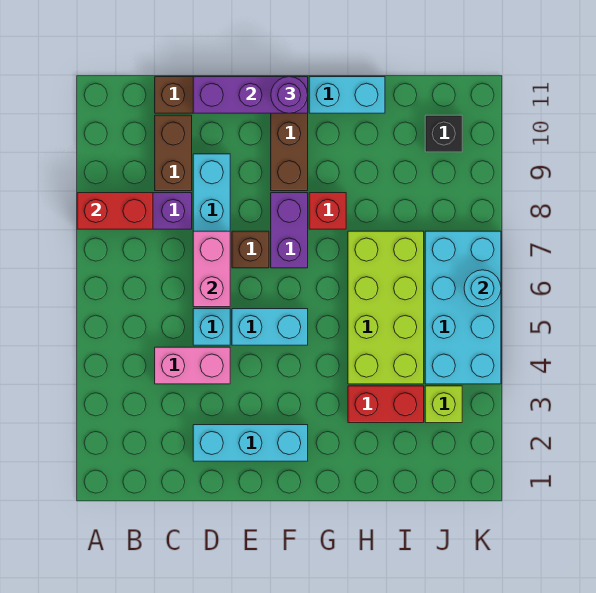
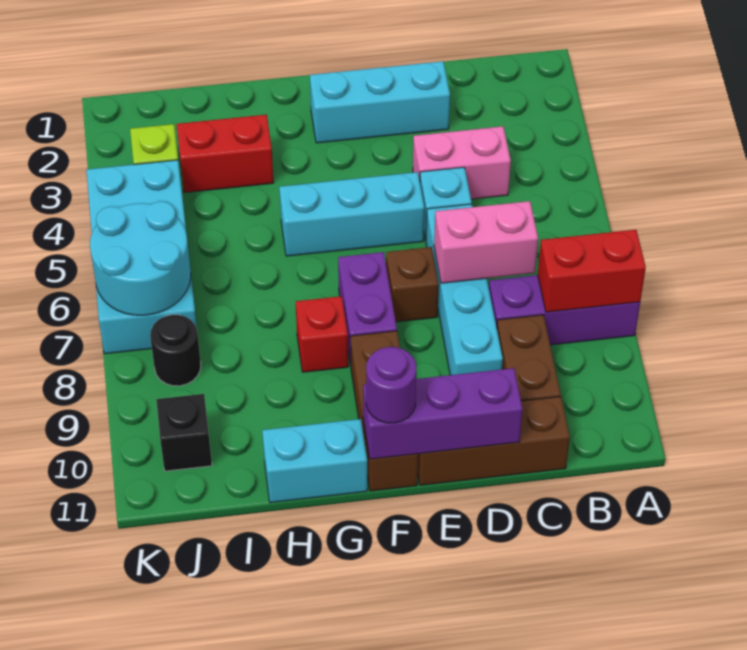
pink brick D6:D7 level 2 -> pink brick C7:D7 level 2
cyan brick E5:F5 level 1 -> cyan brick E5:G5 level 1
lime brick H4:I7 level 1 -> none
none -> black round brick J8 level 1
cyan round brick K6 level 2 -> cyan round brick J6:K7 level 2

